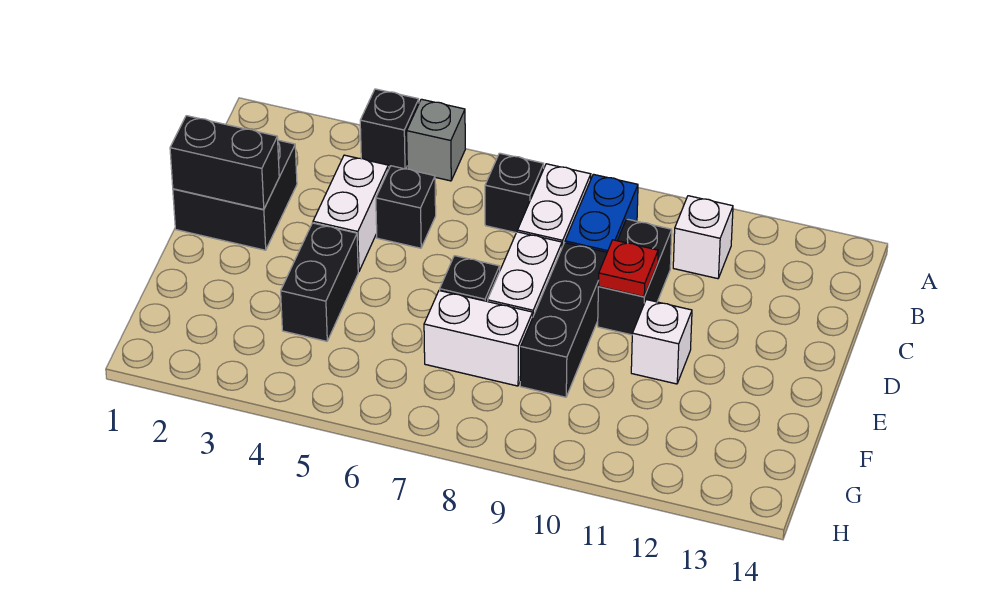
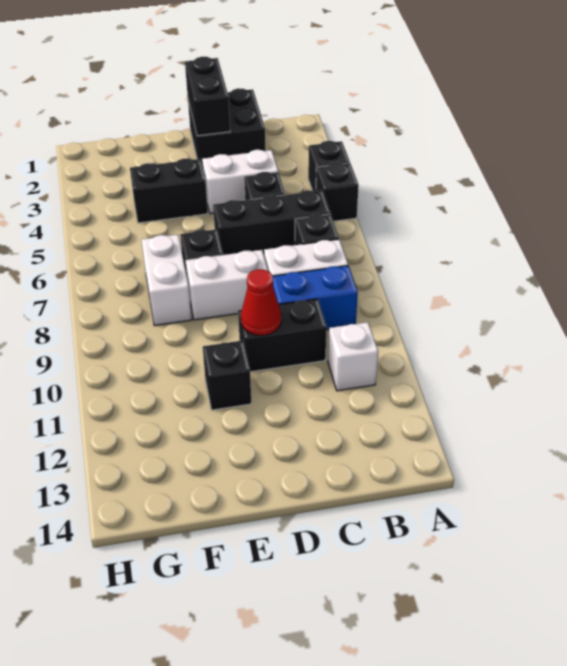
grey brick A5 level 1 -> black brick A5 level 1
black brick D9:F9 level 1 -> black brick B6:D6 level 1
red plate D10 level 2 -> red cone D10 level 2
white brick E11 level 1 -> black brick E11 level 1

